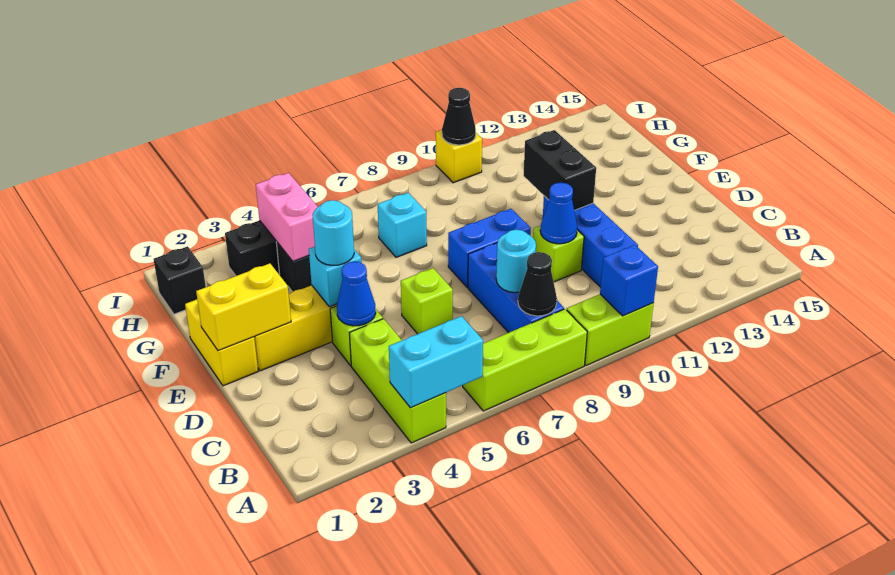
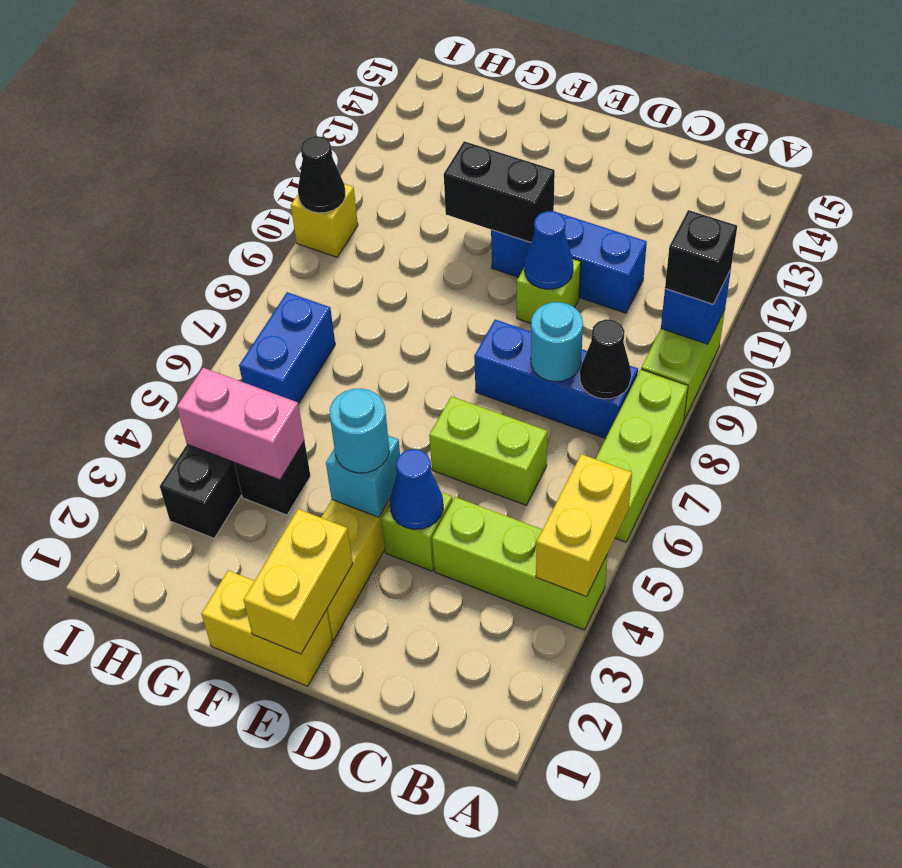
cyan brick A4:A5 level 2 -> yellow brick A4:A5 level 2
lime brick D6 level 1 -> lime brick C6:D6 level 1
blue brick E8:E9 level 1 -> blue brick H6:H7 level 1
cyan brick G7 level 1 -> none
black brick H1 level 1 -> black brick A10 level 3

